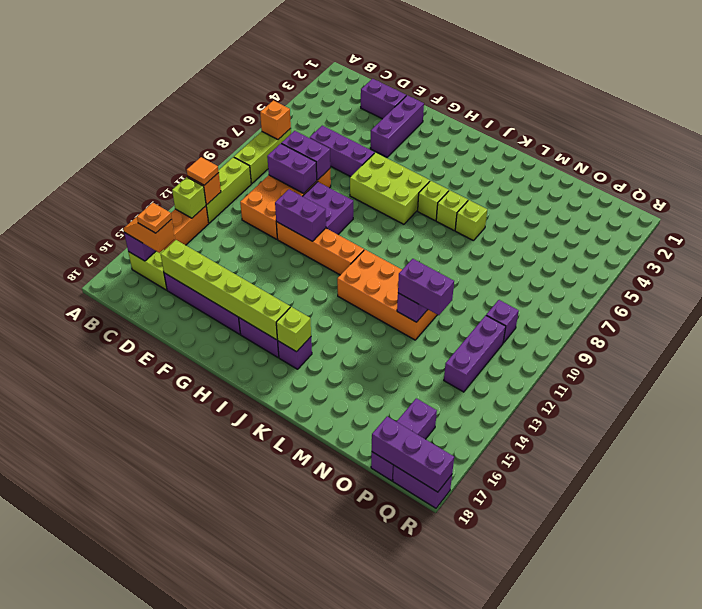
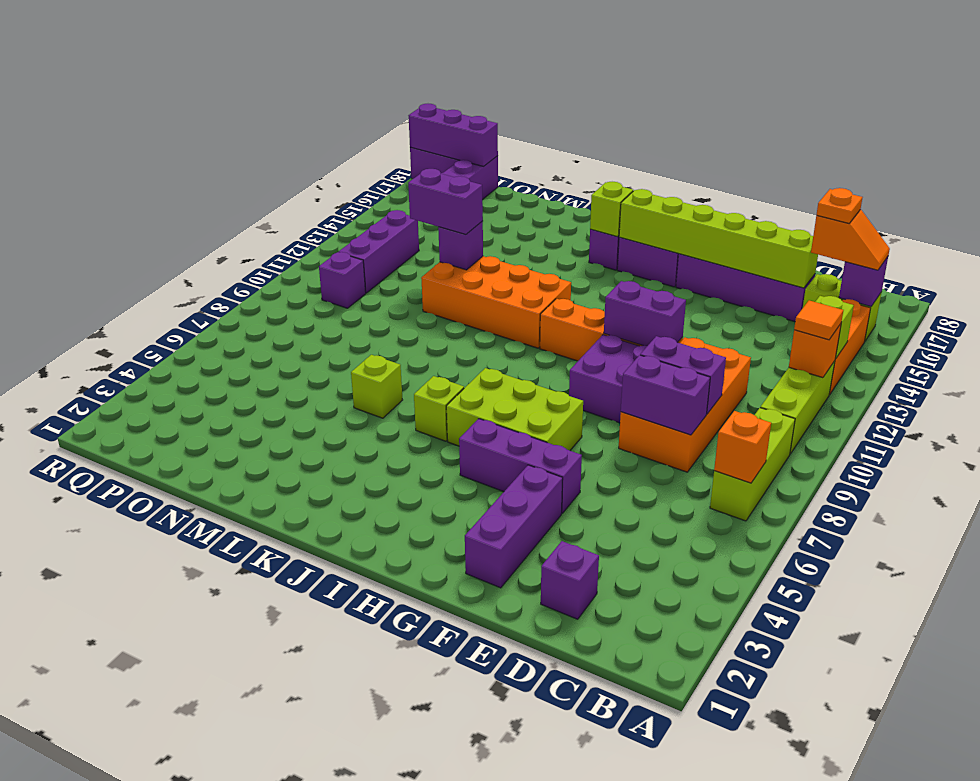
purple brick D2:E2 level 1 -> purple brick D2 level 1
purple brick D6:F6 level 1 -> purple brick F5:H5 level 1
lime brick K6 level 1 -> none

